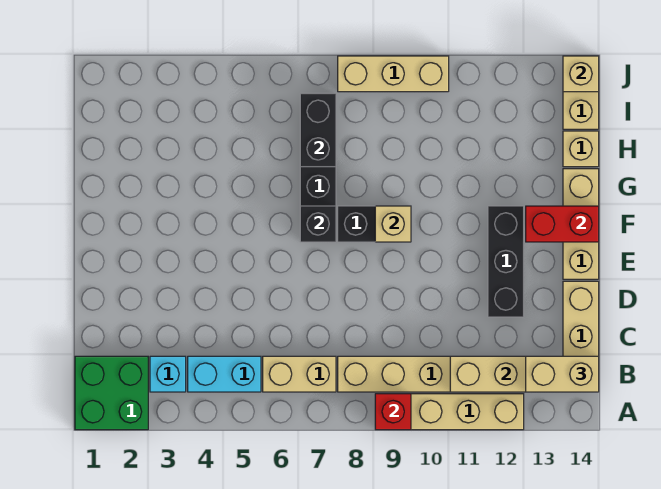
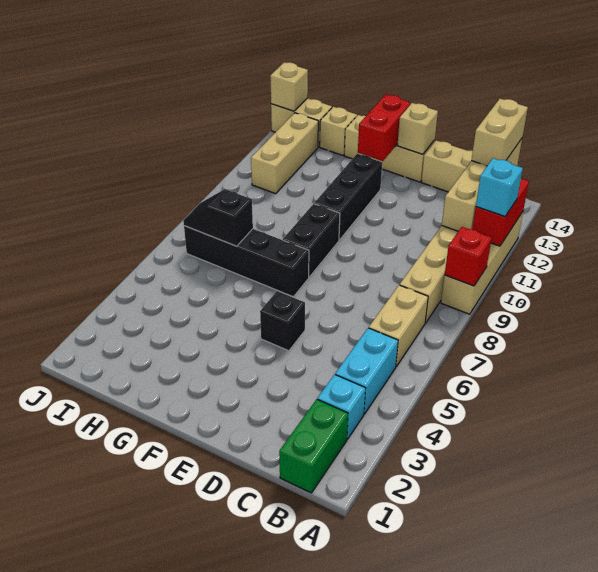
green brick A1:B2 level 1 -> green brick B1:B2 level 1
none -> red brick A11:A12 level 2
none -> cyan brick A11 level 3
black brick D12:F12 level 1 -> black brick F10:F12 level 1
black brick F7 level 2 -> black brick E5 level 1
tan brick F9 level 2 -> tan brick E14 level 2
black brick H7:I7 level 2 -> black slope H7:I7 level 2 top H
tan brick J8:J10 level 1 -> tan brick I11:I13 level 1

